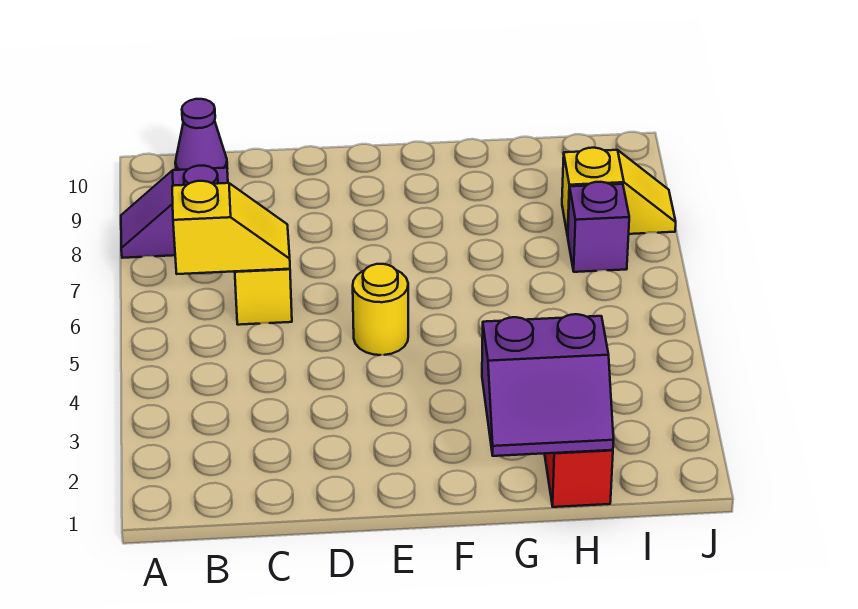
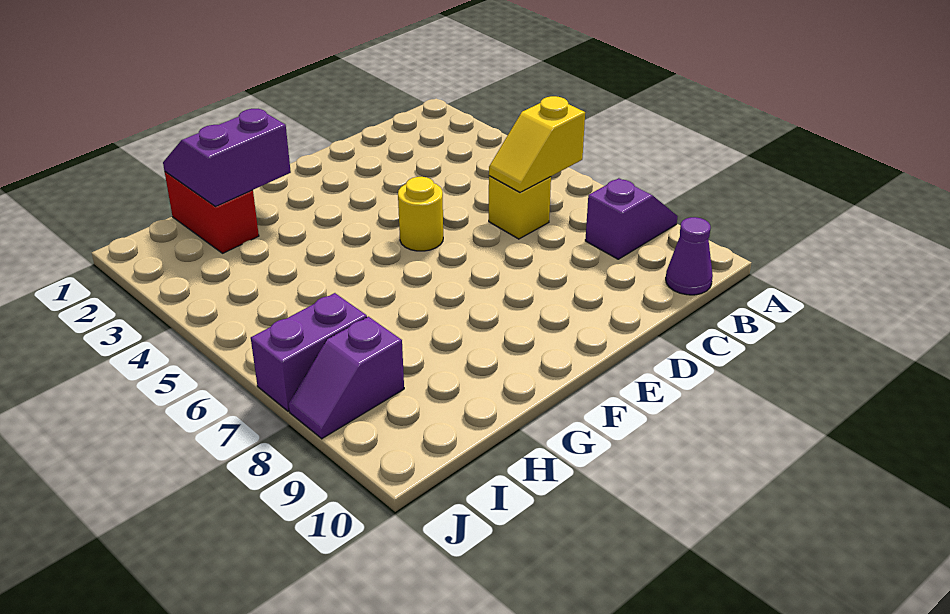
purple brick I7 level 1 -> purple brick I7:J7 level 1
yellow slope I8:J8 level 1 top I -> purple slope I8:J8 level 1 top I

